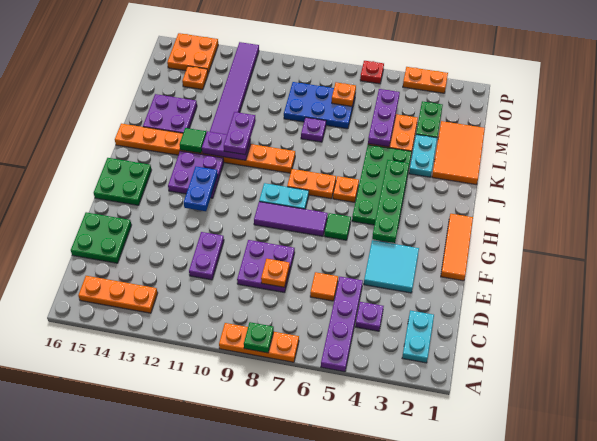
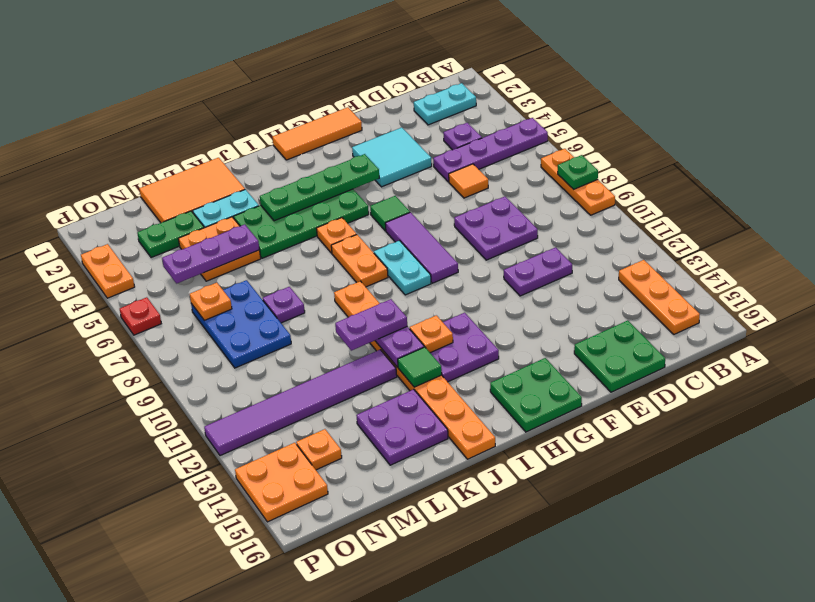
orange plate D8 level 2 -> orange plate I12 level 2
blue plate G12:H12 level 2 -> none

